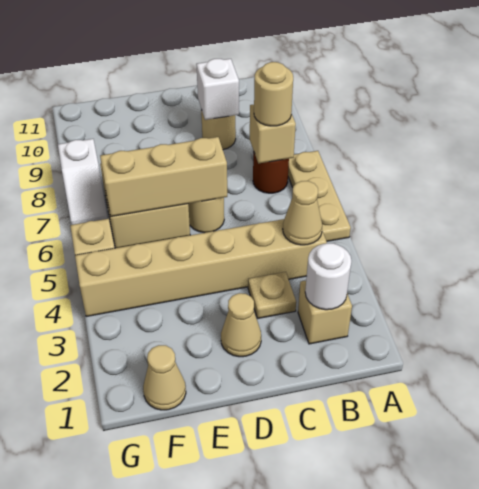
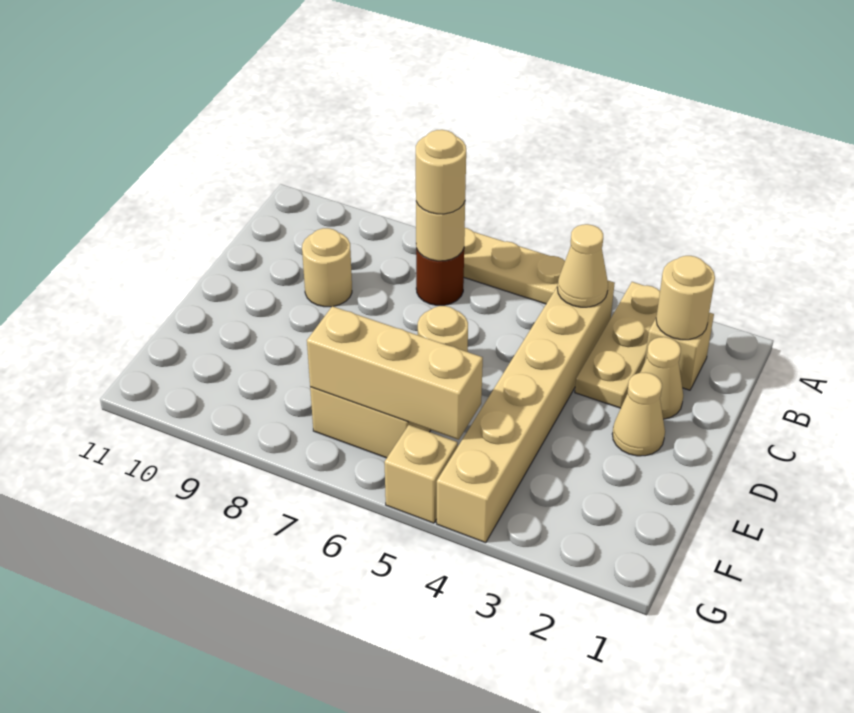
white round brick B2 level 2 -> tan round brick B2 level 2
tan brick B7 level 2 -> tan round brick B7 level 2
tan plate C3 level 1 -> tan plate A3:C3 level 1
white brick C9 level 2 -> none
tan brick D6:F6 level 2 -> tan brick F5:F7 level 2
tan cone F1 level 1 -> tan cone C2 level 1
white slope G7:G8 level 1 top 8 -> none

